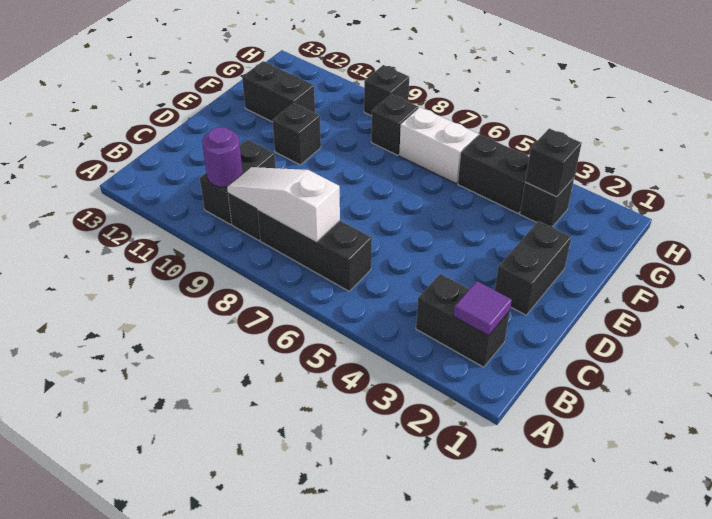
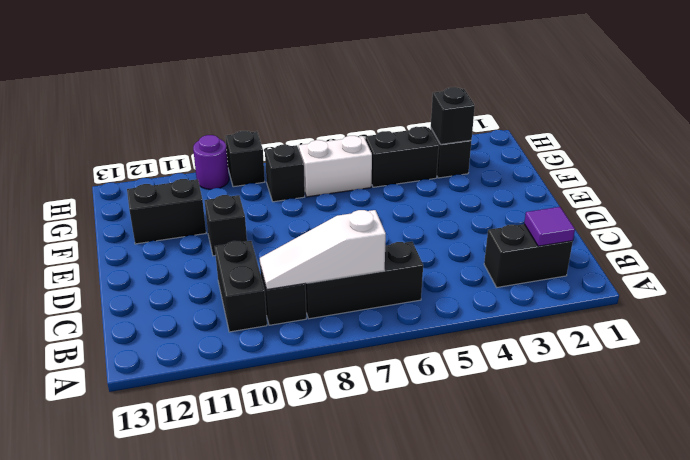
purple round brick B10 level 2 -> purple round brick H10 level 1
black brick D2:E2 level 1 -> none

